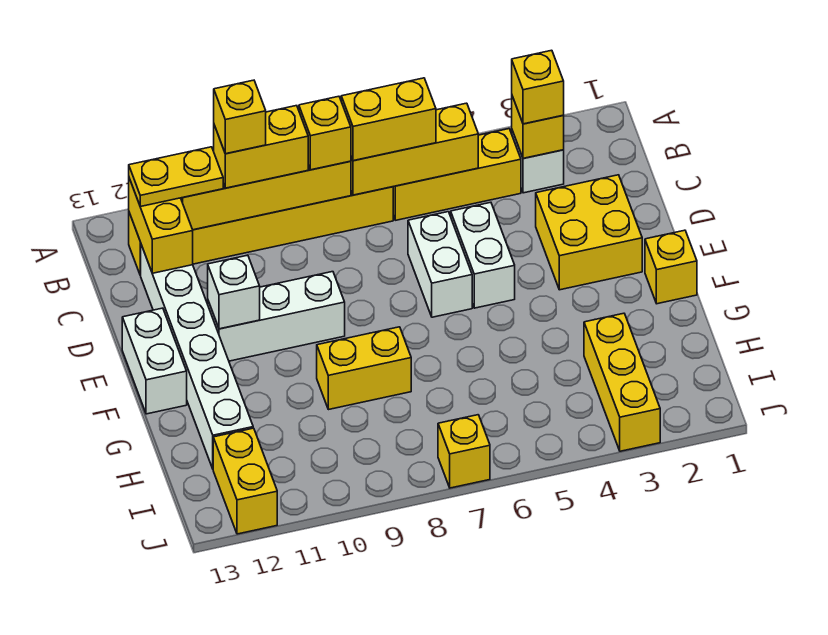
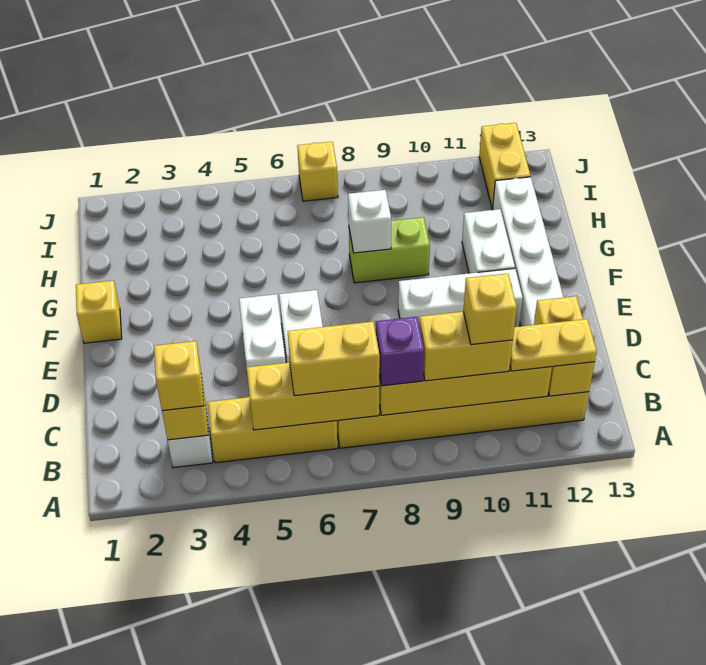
yellow brick B8 level 3 -> purple brick B8 level 3
yellow brick D2:E3 level 1 -> none
white brick E11 level 2 -> white brick G8 level 2
white brick E13:F13 level 1 -> white brick F11:G11 level 1
yellow brick G8:G9 level 1 -> lime brick G8:G9 level 1
yellow brick H3:J3 level 1 -> none

